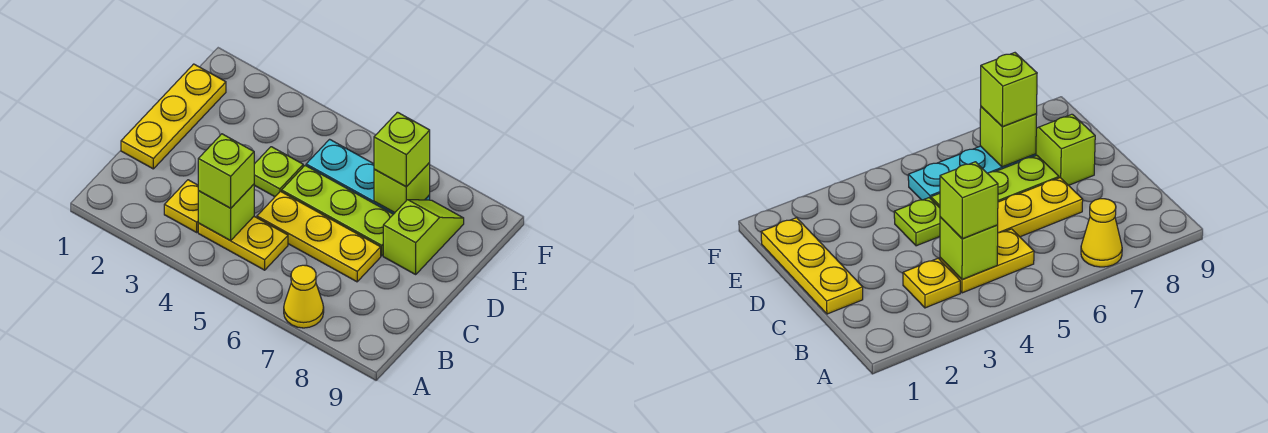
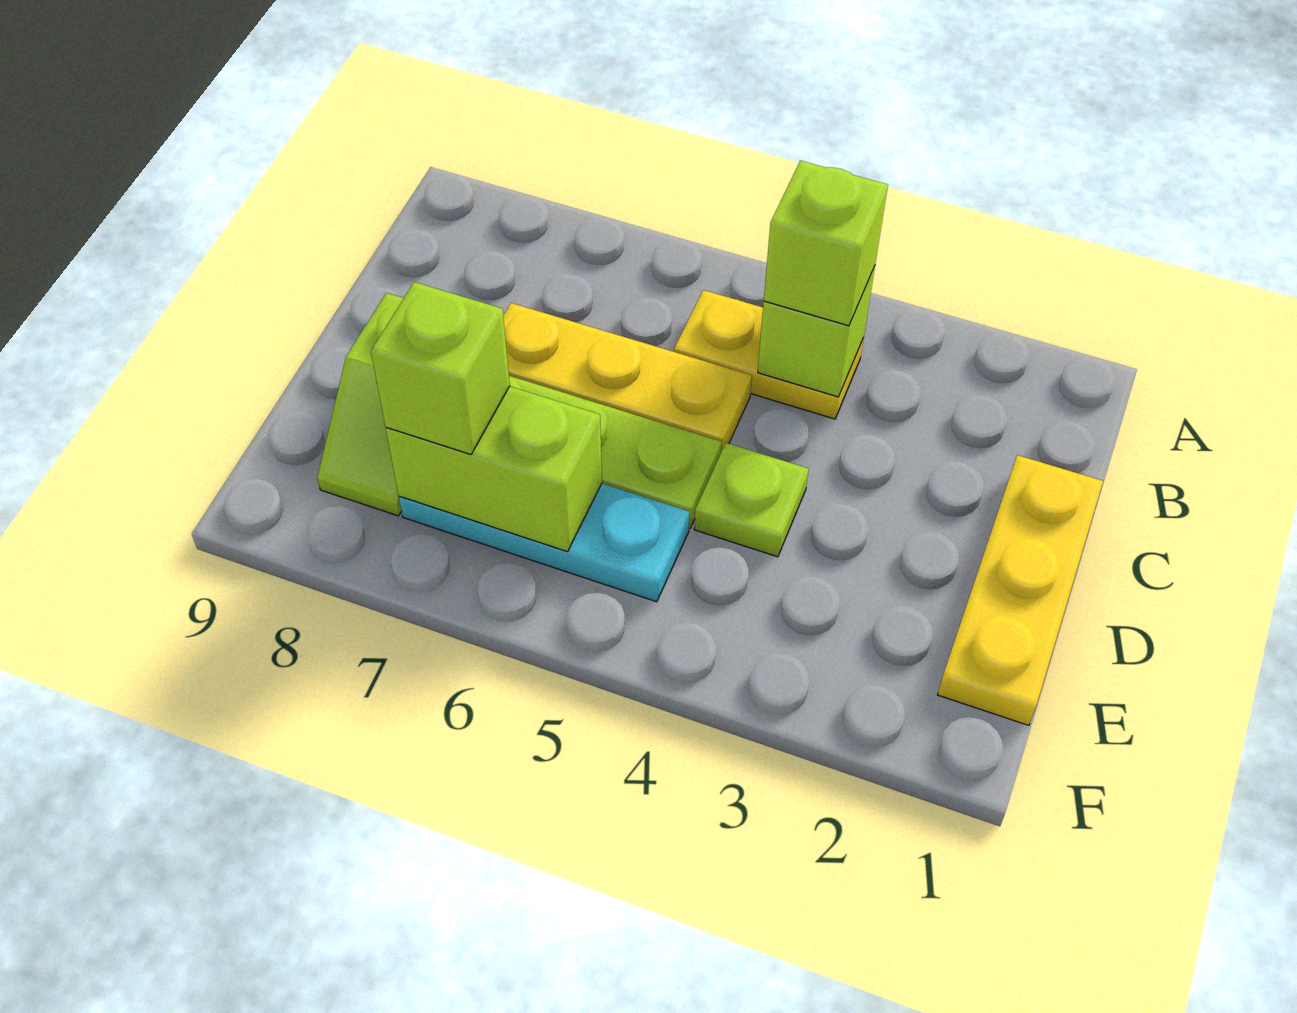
yellow cone A7 level 1 -> none
yellow plate B3 level 1 -> none
lime brick E7 level 2 -> lime brick E6:E7 level 2

